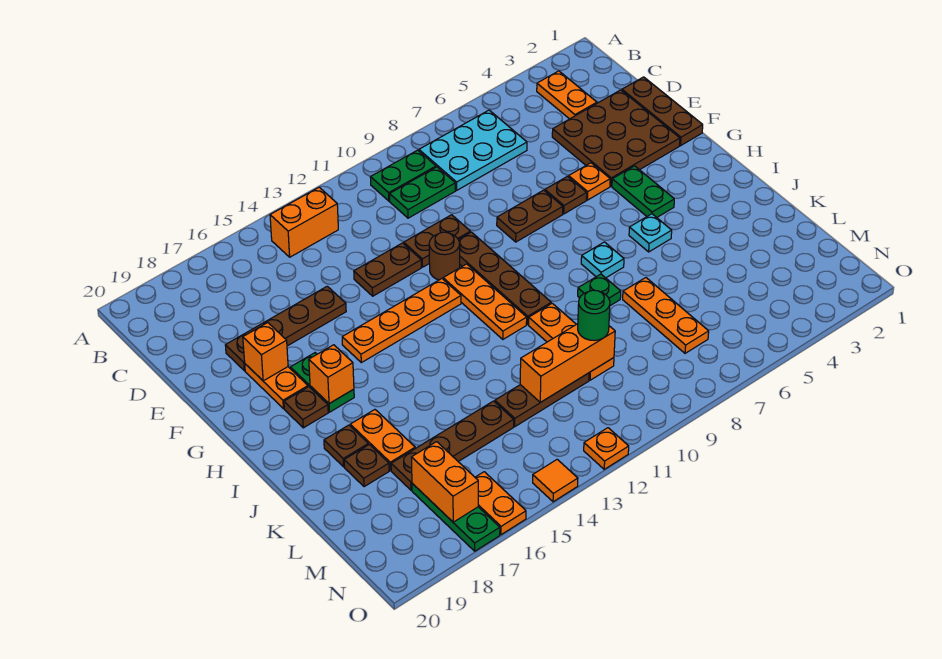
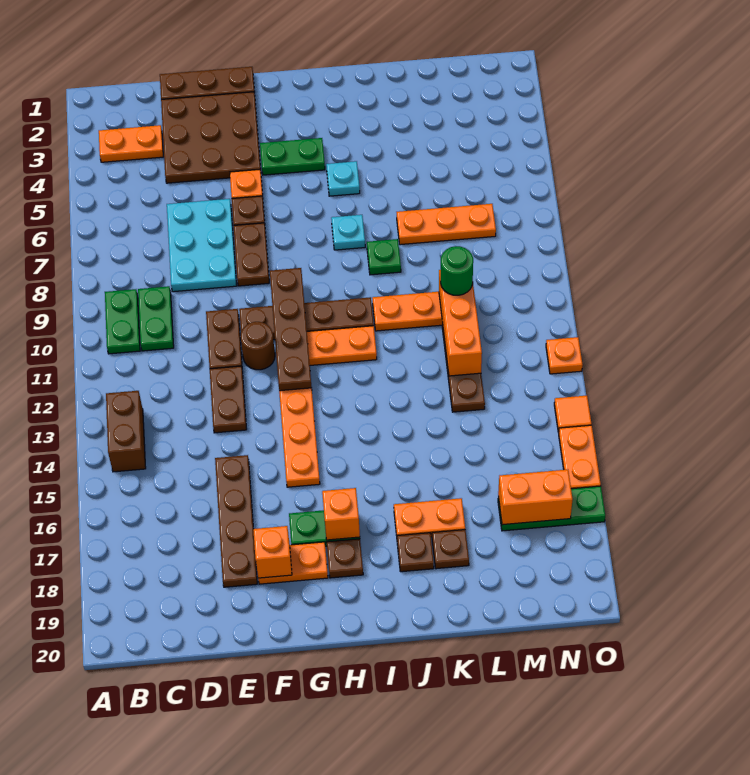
cyan plate B6:C8 level 1 -> cyan plate D6:E8 level 1
orange brick B13:B14 level 1 -> brown brick B13:B14 level 1
brown plate L14:L17 level 1 -> brown plate G9:G12 level 2
orange plate N16:O16 level 1 -> orange plate O15:O16 level 1

